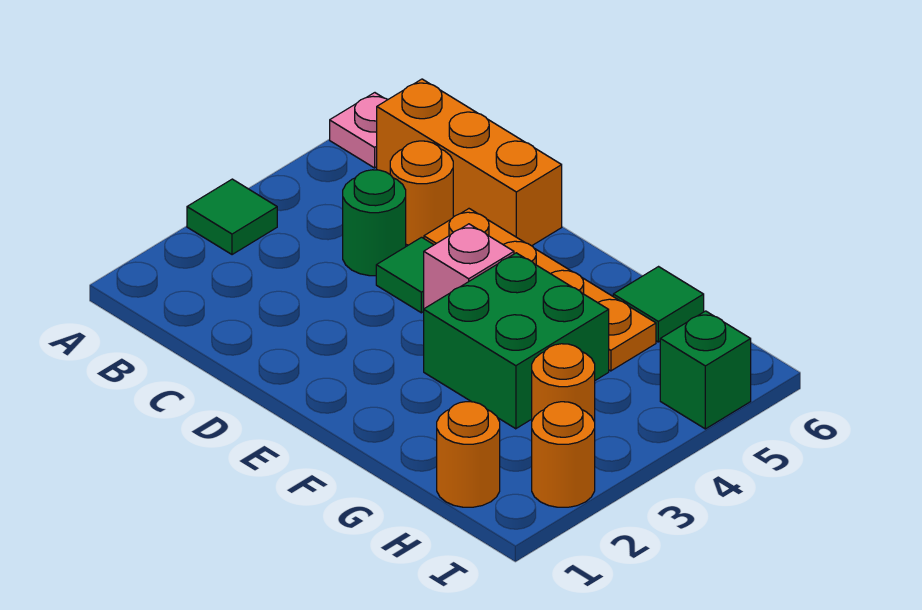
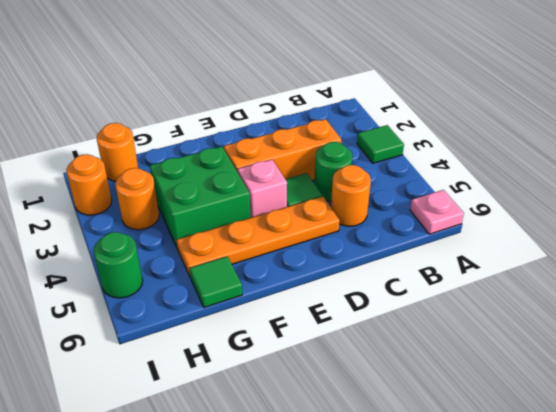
orange brick B6:D6 level 1 -> orange brick C3:E3 level 1
green brick I5 level 1 -> green round brick I5 level 1

